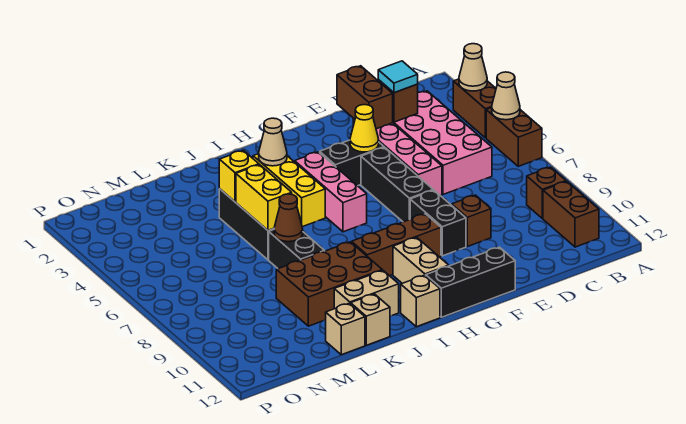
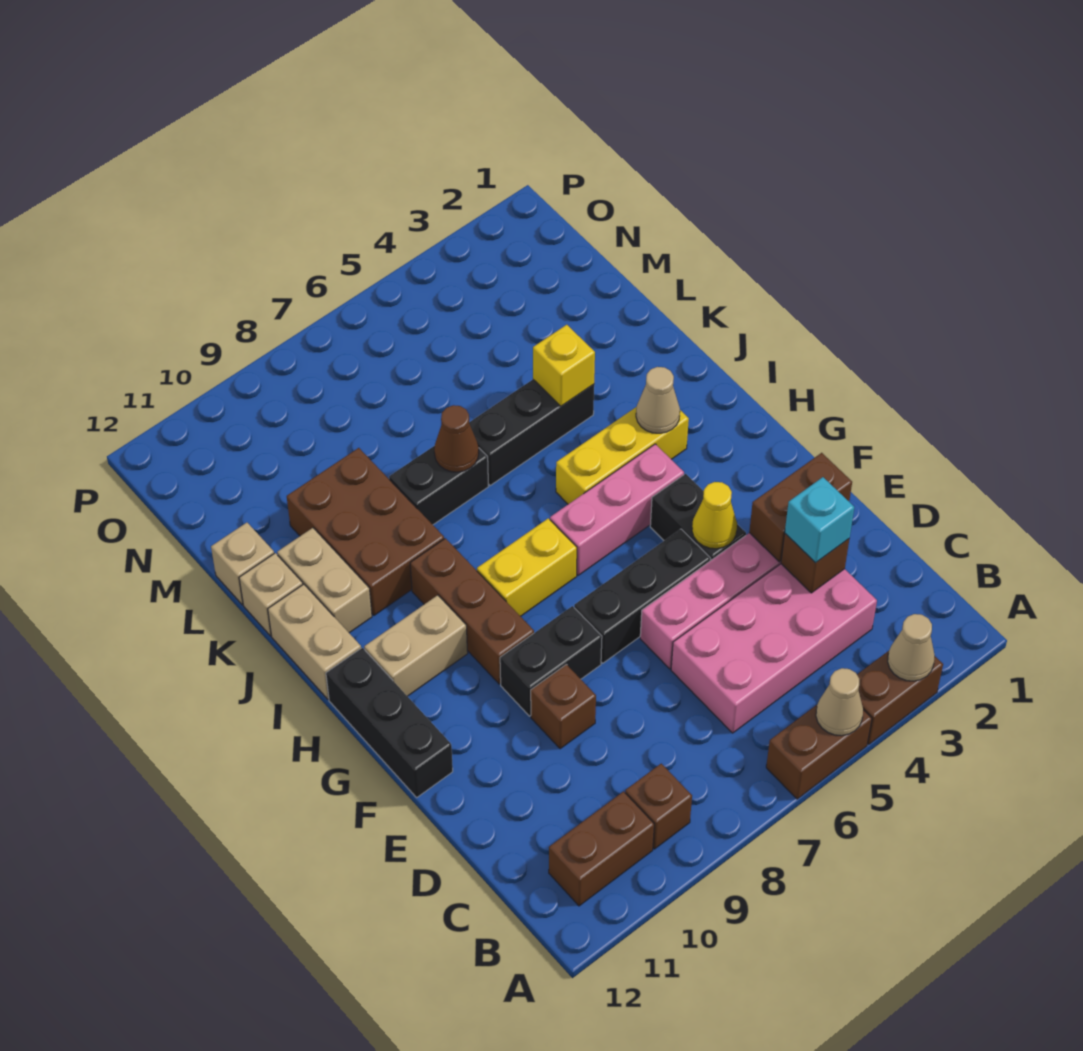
cyan tile D3 level 3 -> cyan brick D3 level 3
tan brick I12 level 1 -> tan brick I12:J12 level 1
yellow brick K5:K6 level 2 -> yellow brick H7:H8 level 1

